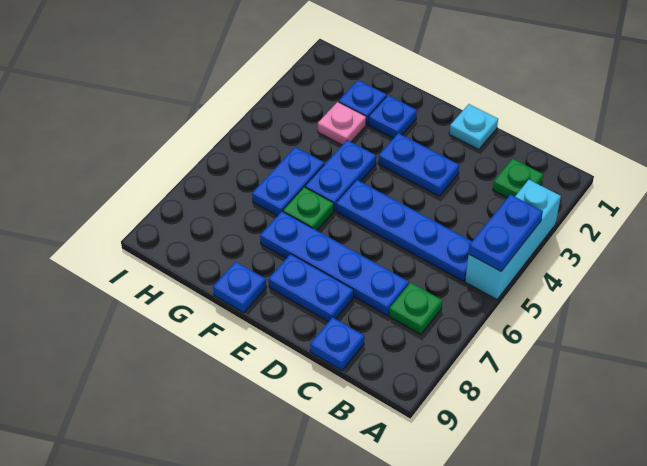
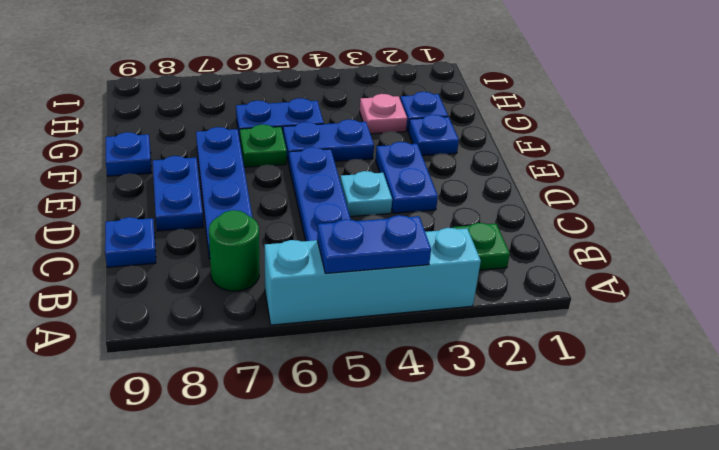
cyan brick A3:A5 level 1 -> cyan brick A3:A6 level 1
green plate B7 level 1 -> green round brick B7 level 1
cyan plate D1 level 1 -> cyan plate D4 level 1

